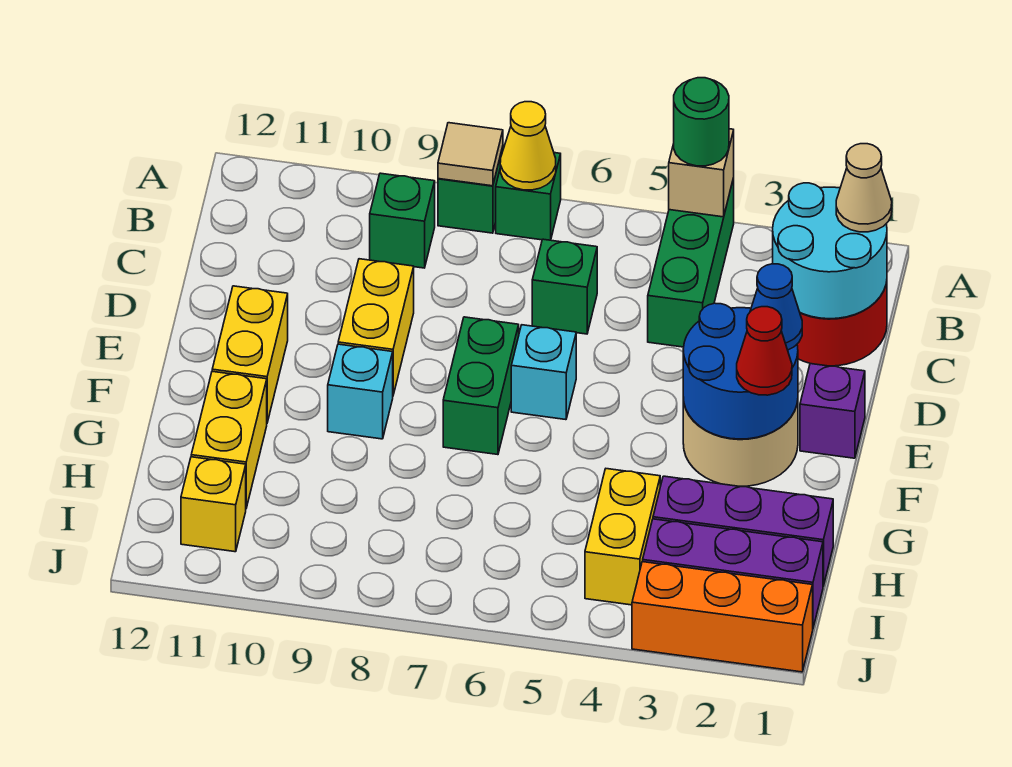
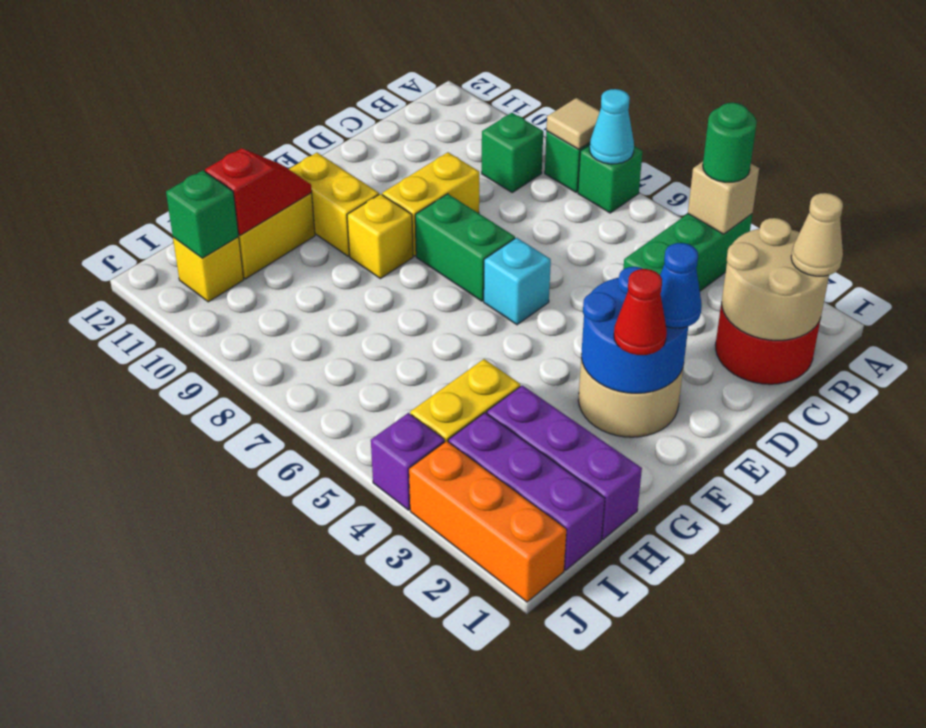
yellow cone A7 level 2 -> cyan cone A7 level 2
cyan round brick B1:C2 level 2 -> tan round brick B1:C2 level 2
green brick C6 level 1 -> green brick I11 level 2
purple brick E1 level 1 -> purple brick J4 level 1
green brick E7:F7 level 1 -> green brick E7:E8 level 1
yellow brick E11:F11 level 1 -> yellow brick F10:F11 level 1
cyan brick F9 level 1 -> yellow brick F9 level 1
none -> red slope G11:H11 level 2 top H

